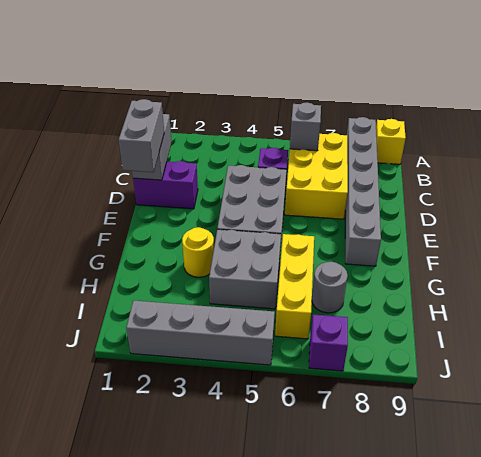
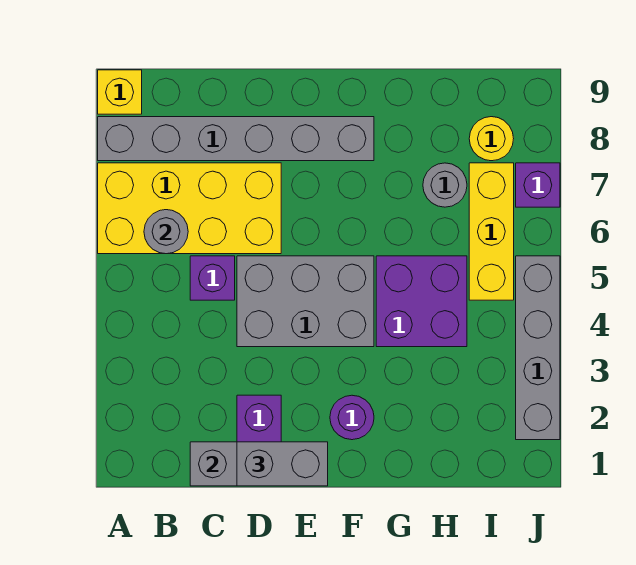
yellow brick B6:D7 level 1 -> yellow brick A6:D7 level 1
grey brick B6 level 2 -> grey round brick B6 level 2
none -> purple round brick F2 level 1
yellow round brick G3 level 1 -> yellow round brick I8 level 1
grey brick G4:H5 level 1 -> purple brick G4:H5 level 1
yellow brick G6:I6 level 1 -> yellow brick I5:I7 level 1

